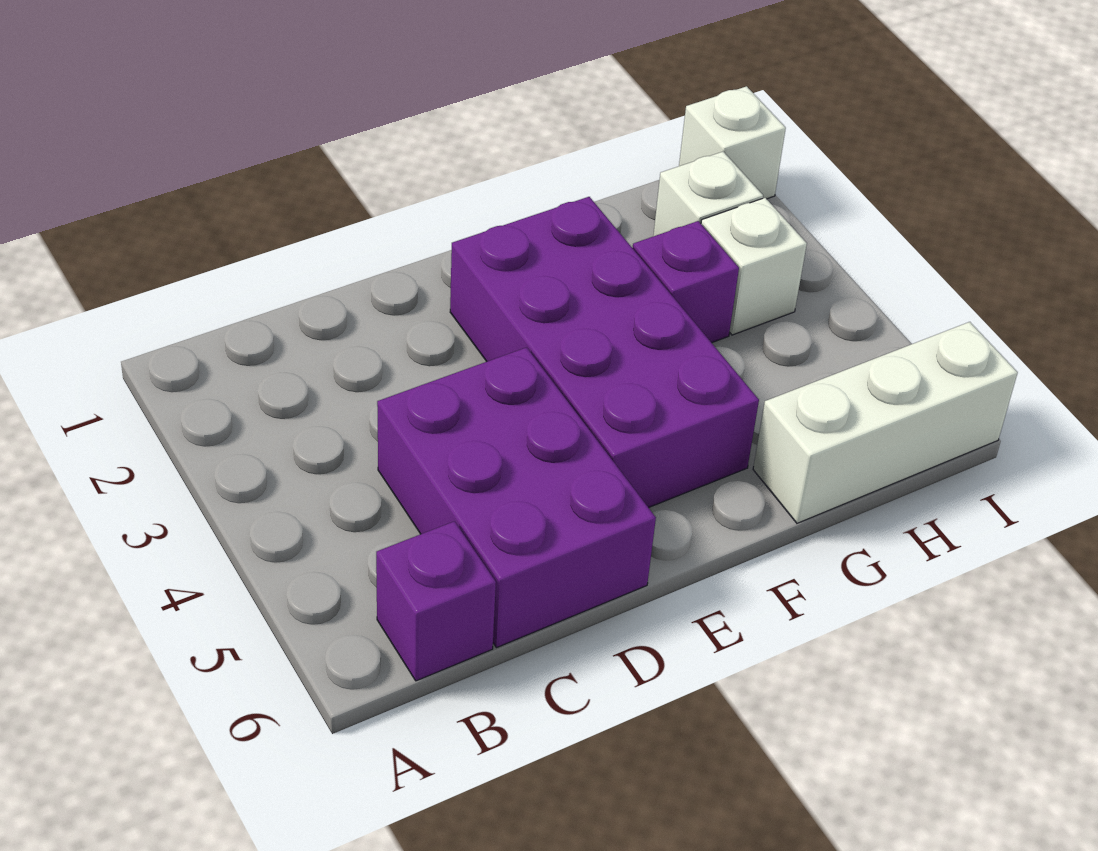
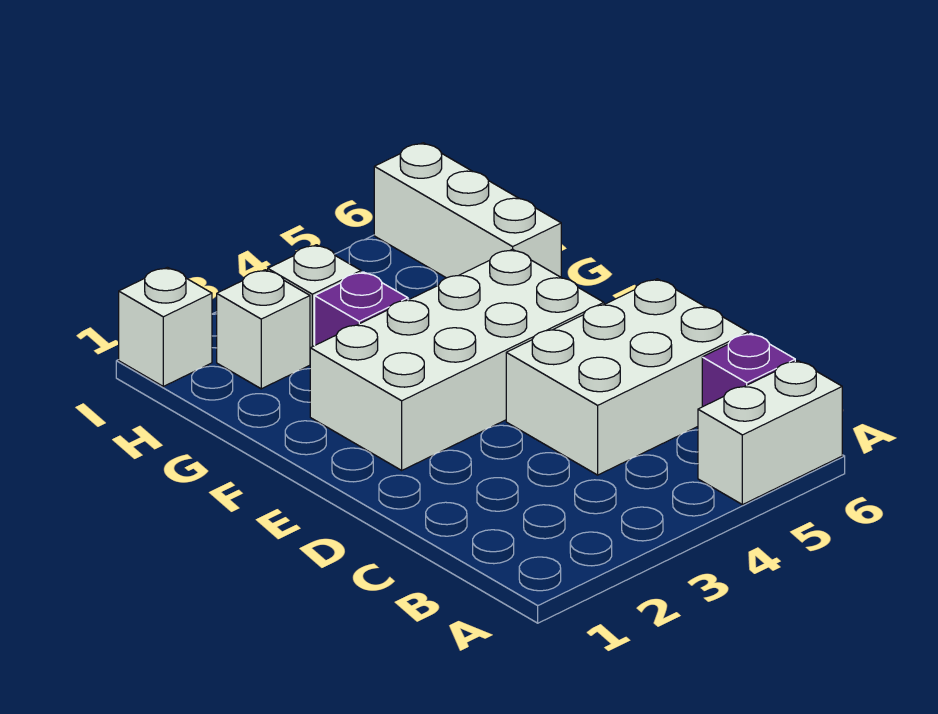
none -> white brick A5:A6 level 1
purple brick C4:D6 level 1 -> white brick C4:D6 level 1
purple brick E2:F5 level 1 -> white brick E2:F5 level 1

